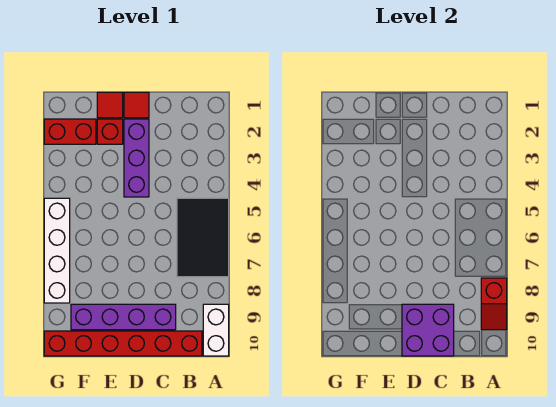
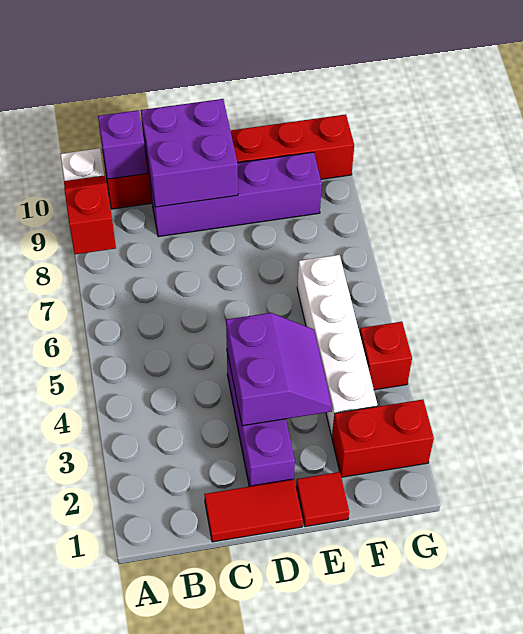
black tile A5:B7 level 1 -> none
none -> purple brick B10 level 2
red tile D1 level 1 -> red tile C1:D1 level 1
none -> purple slope D3:E4 level 2 top D
red brick E2 level 1 -> red brick G4 level 1
white brick G5:G8 level 1 -> white brick F3:F6 level 1

